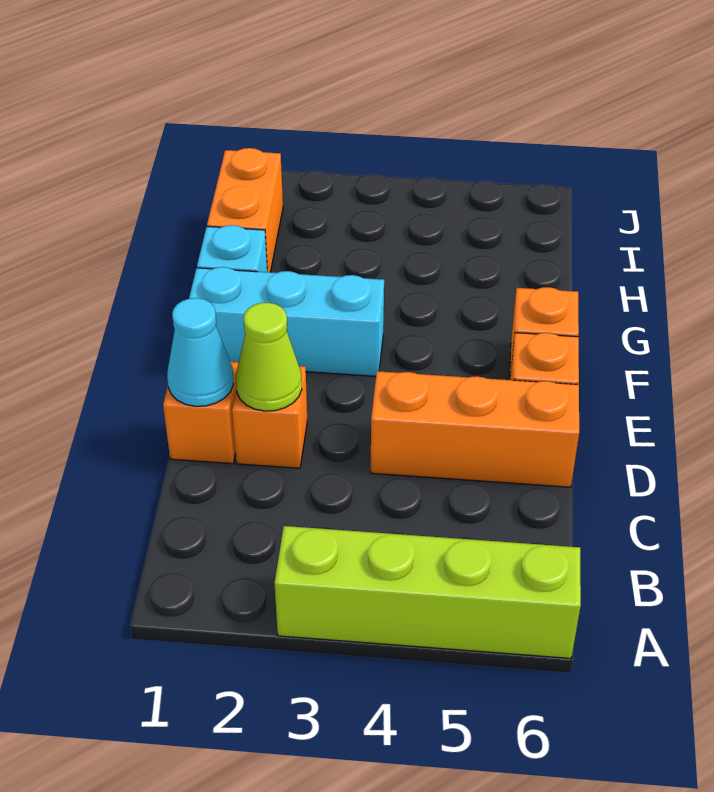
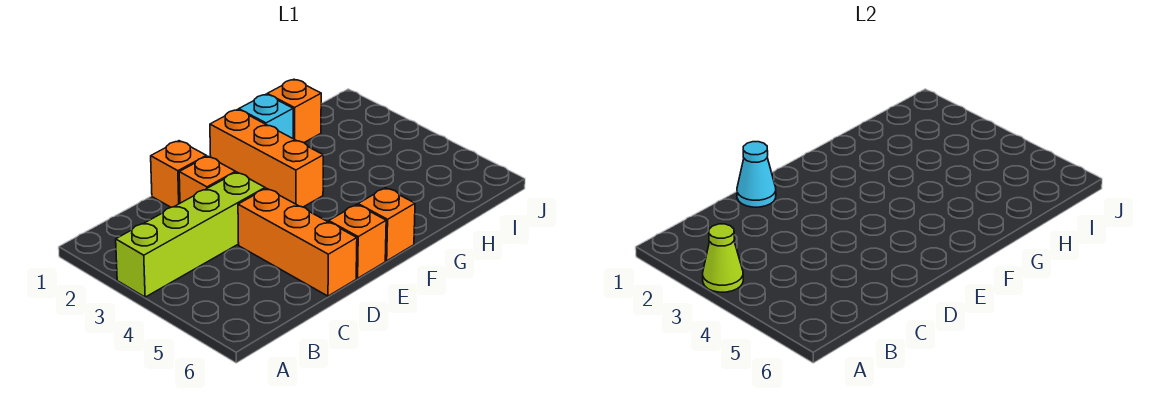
lime brick A3:A6 level 1 -> lime brick A3:D3 level 1
lime cone D2 level 2 -> lime cone A3 level 2
cyan brick F1:F3 level 1 -> orange brick F1:F3 level 1
orange brick H1:I1 level 1 -> orange brick H1 level 1

